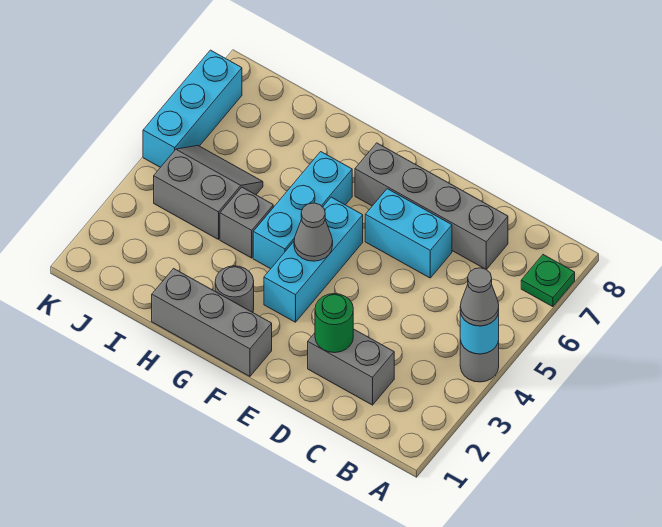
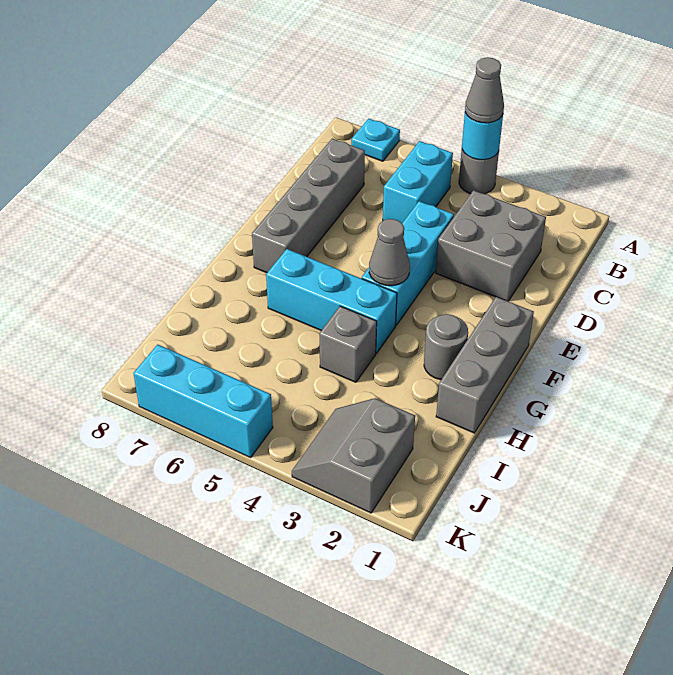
green plate A7 level 1 -> cyan plate A7 level 1
grey brick C2:D2 level 1 -> grey brick C2:D3 level 1
green round brick D2 level 2 -> none
cyan brick D6:E6 level 1 -> cyan brick B5:C5 level 1
cyan brick F3:F5 level 1 -> cyan brick D4:F4 level 1
grey slope I4:J5 level 1 top 4 -> grey slope J2:K3 level 1 top 2

